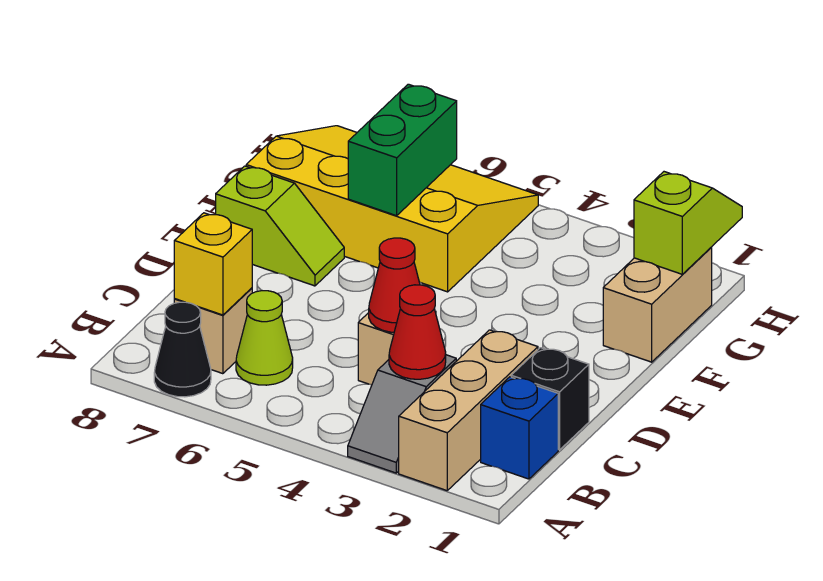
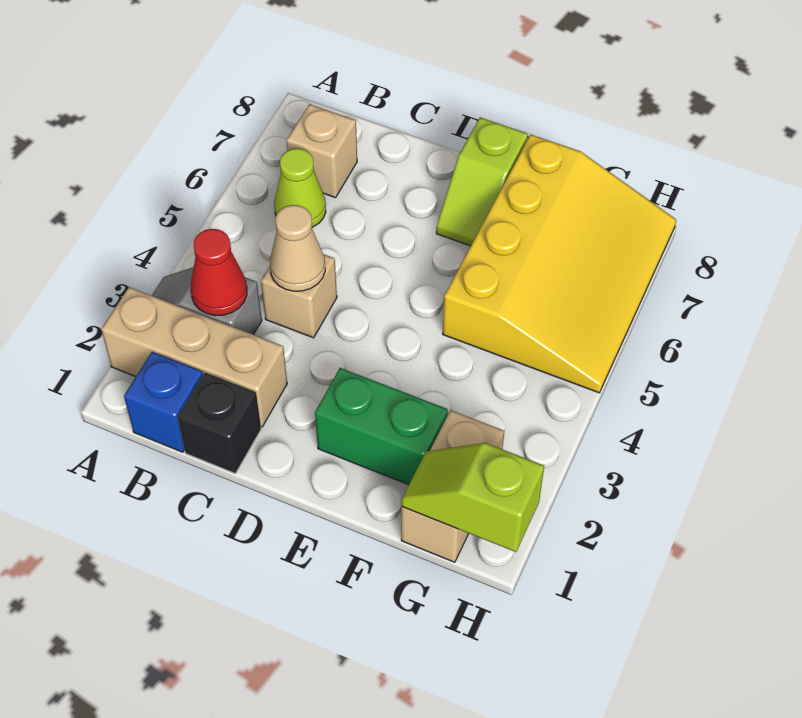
black cone A7 level 1 -> none
yellow brick B7 level 2 -> none
red cone C4 level 2 -> tan cone C4 level 2
tan brick F1:G1 level 1 -> tan brick G1:G2 level 1
green brick F6:G6 level 2 -> green brick E2:F2 level 1
lime slope G1:H1 level 2 top G -> lime slope G1:H1 level 2 top H

